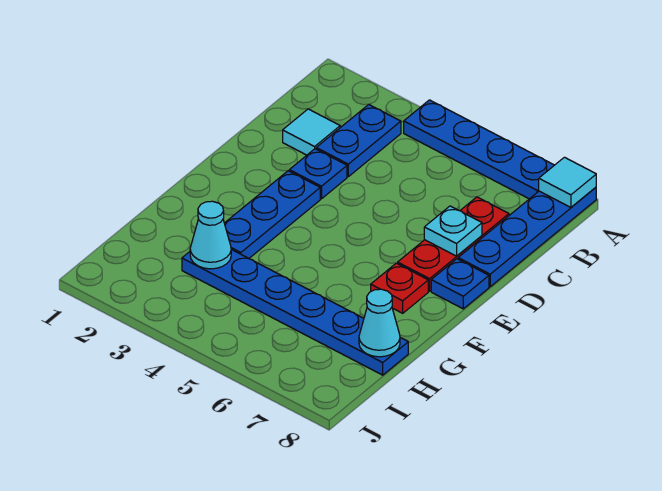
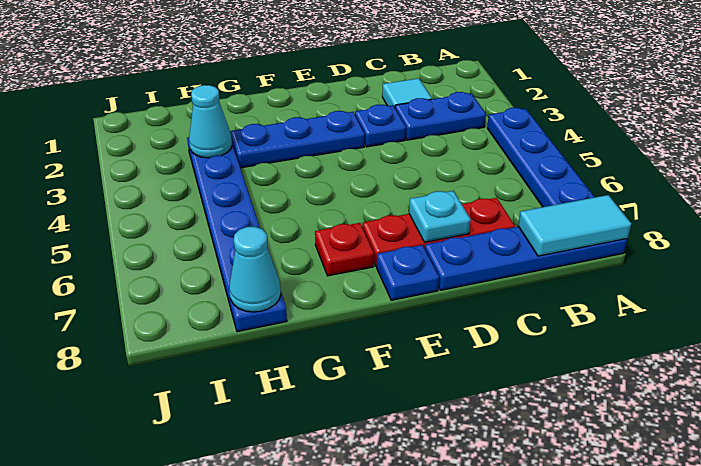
cyan tile A8 level 2 -> cyan tile A8:B8 level 2

